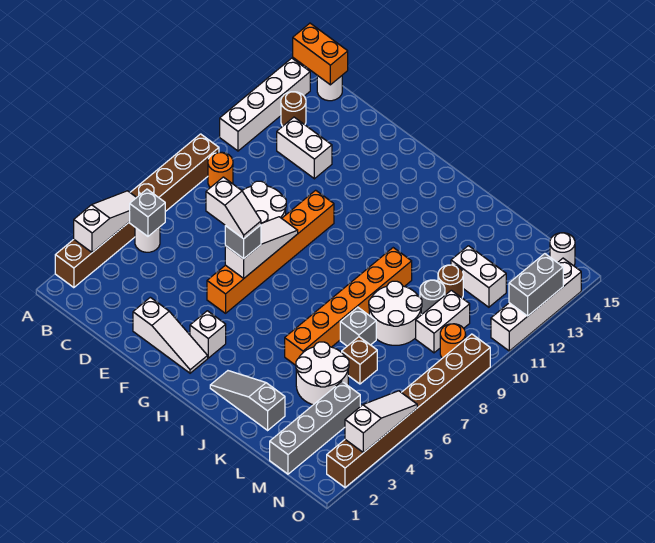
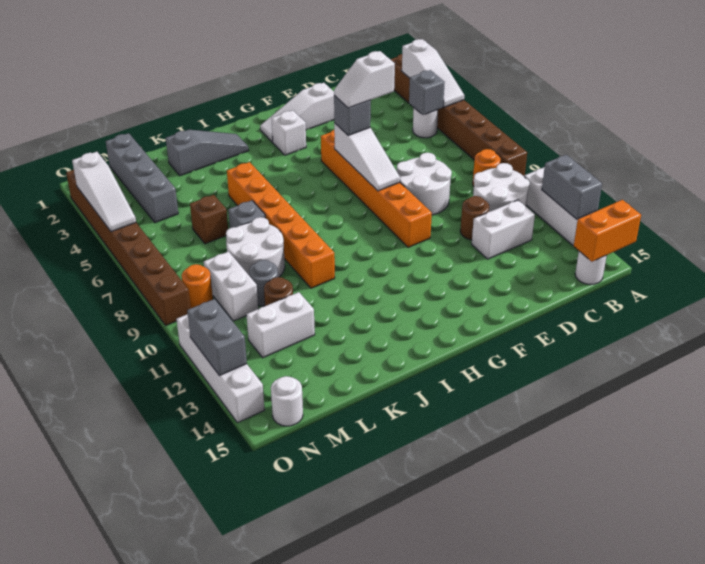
none -> grey brick A12:A13 level 2
brown round brick B13 level 1 -> brown round brick D11 level 1
white round brick K4:L5 level 1 -> white round brick B10:C11 level 1

